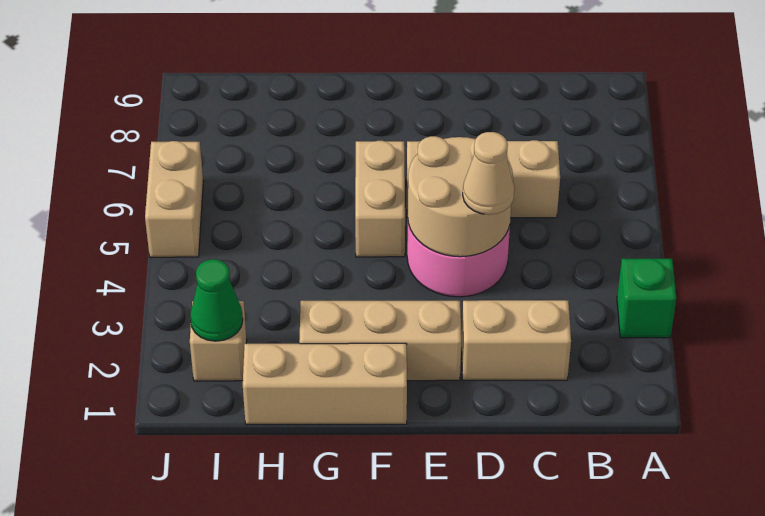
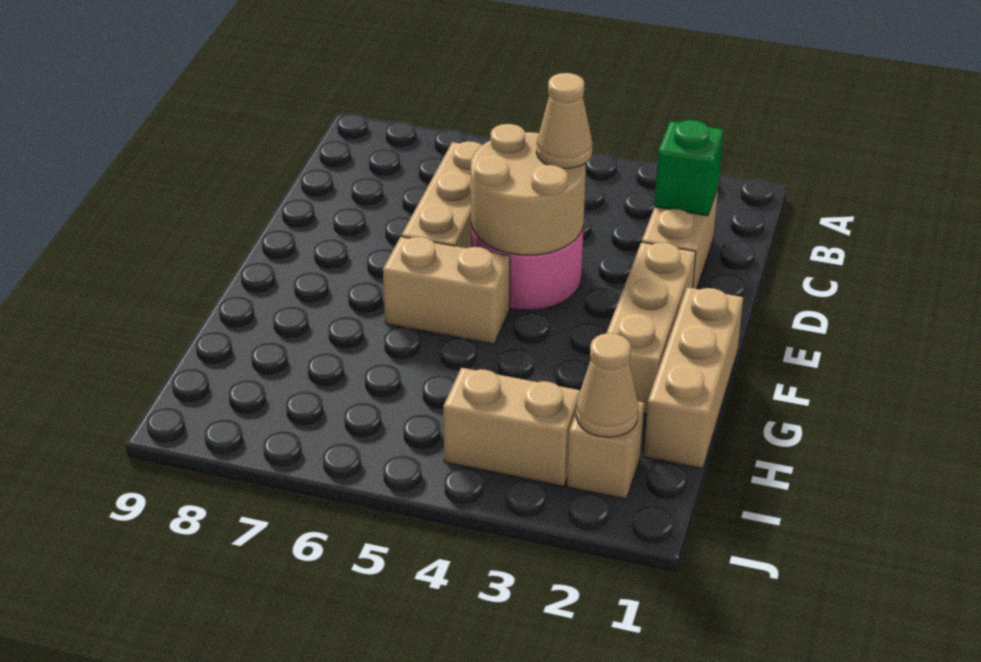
green brick A3 level 1 -> green brick C2 level 2
green cone I2 level 2 -> tan cone I2 level 2
tan brick J5:J6 level 1 -> tan brick I3:I4 level 1

